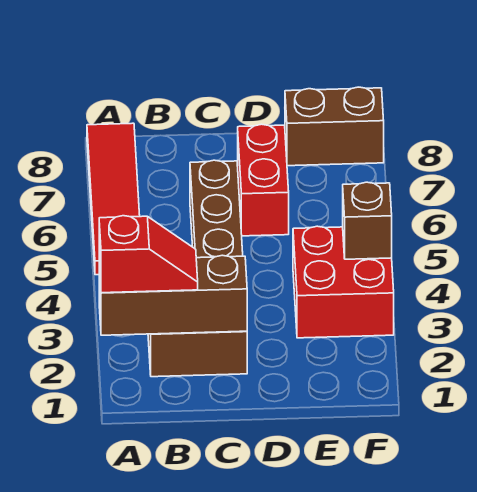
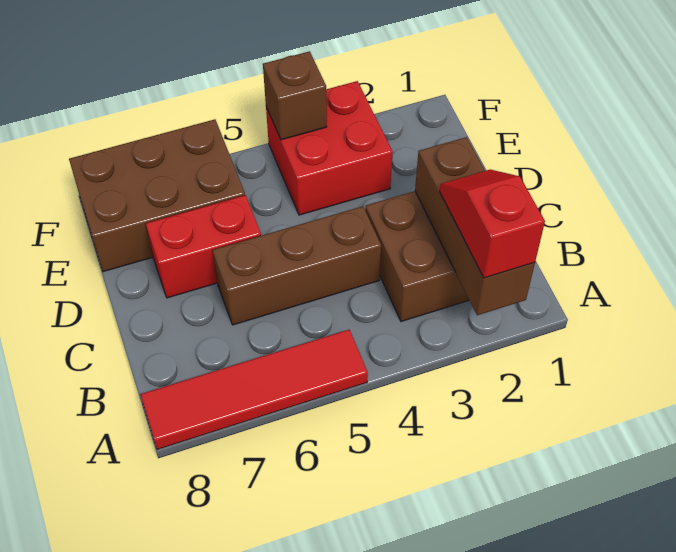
brown brick E8:F8 level 1 -> brown brick E6:F8 level 1

